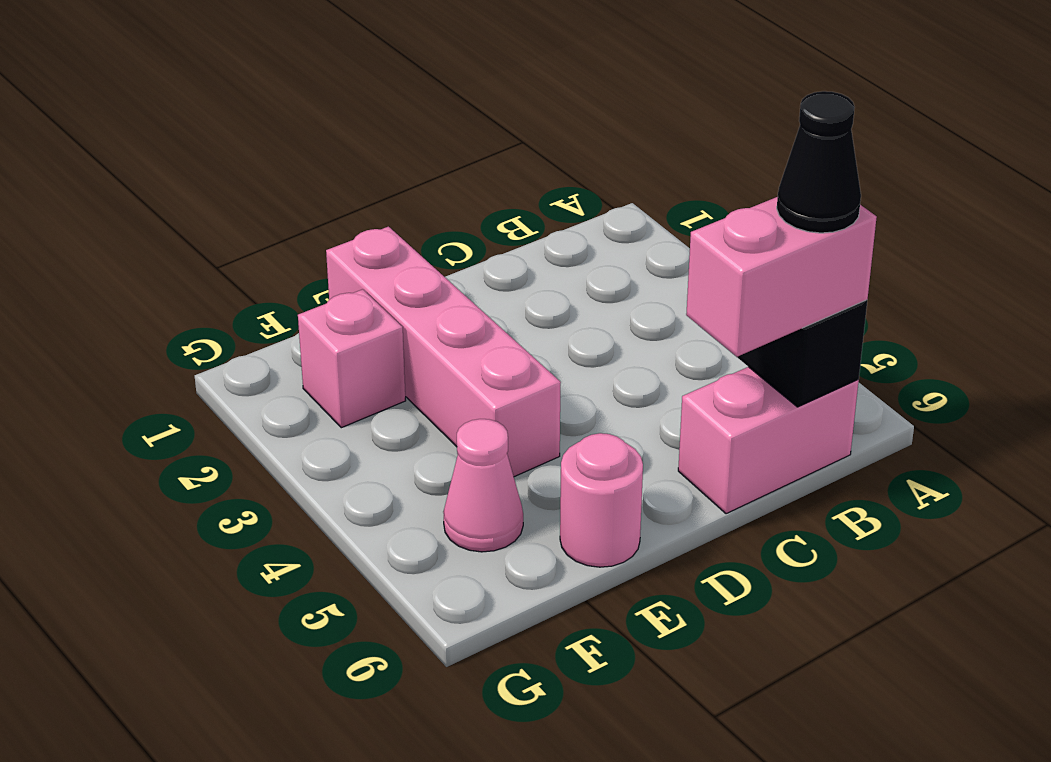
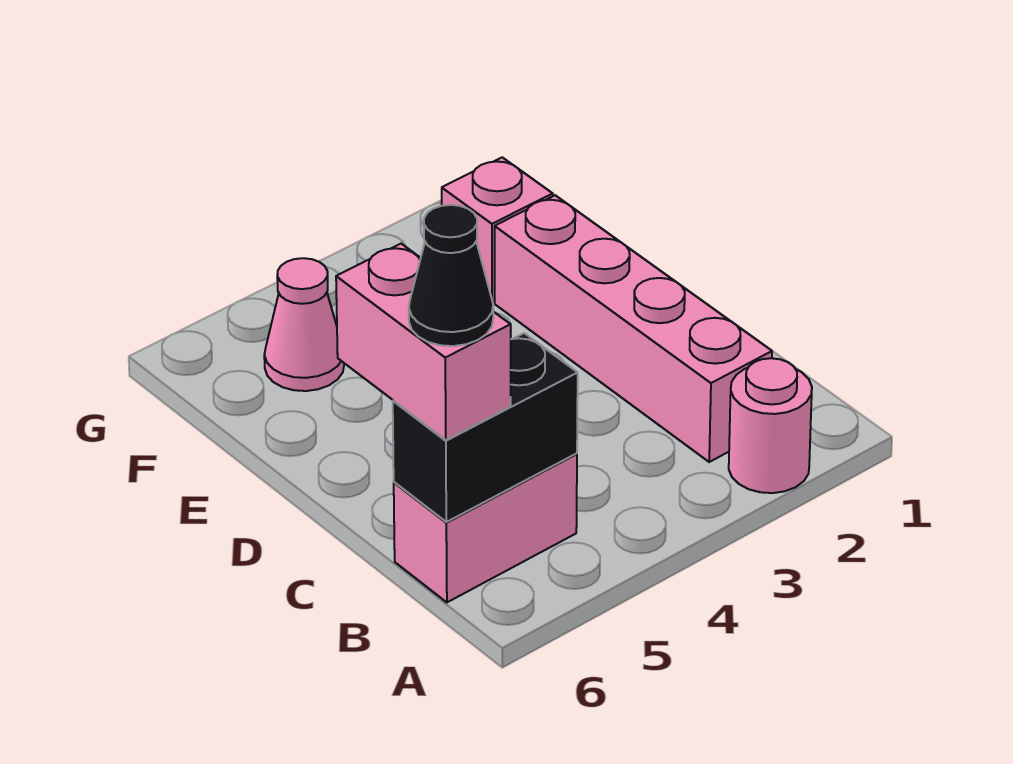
pink brick B6:C6 level 1 -> pink brick B5:B6 level 1
pink brick E1:E4 level 1 -> pink brick B2:E2 level 1
pink round brick E6 level 1 -> pink round brick A2 level 1

